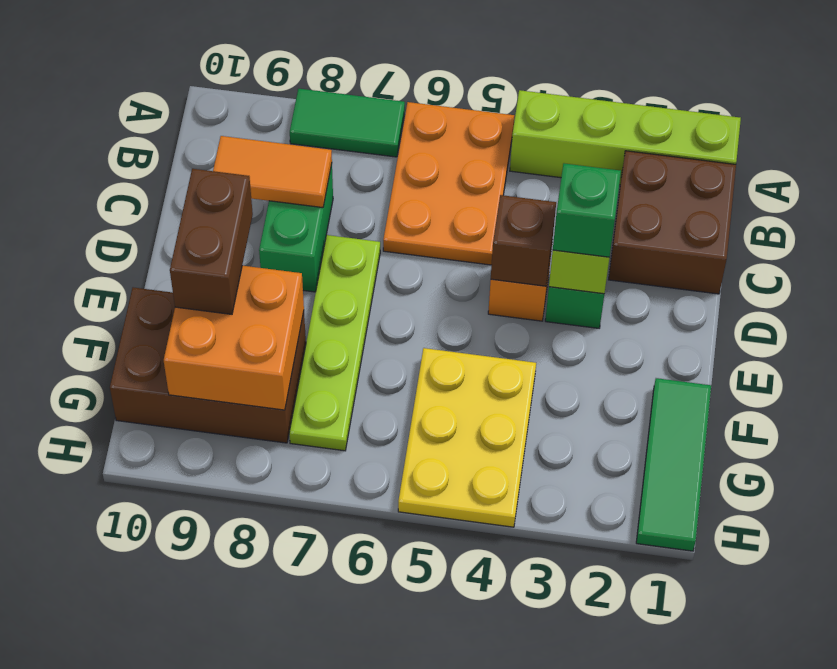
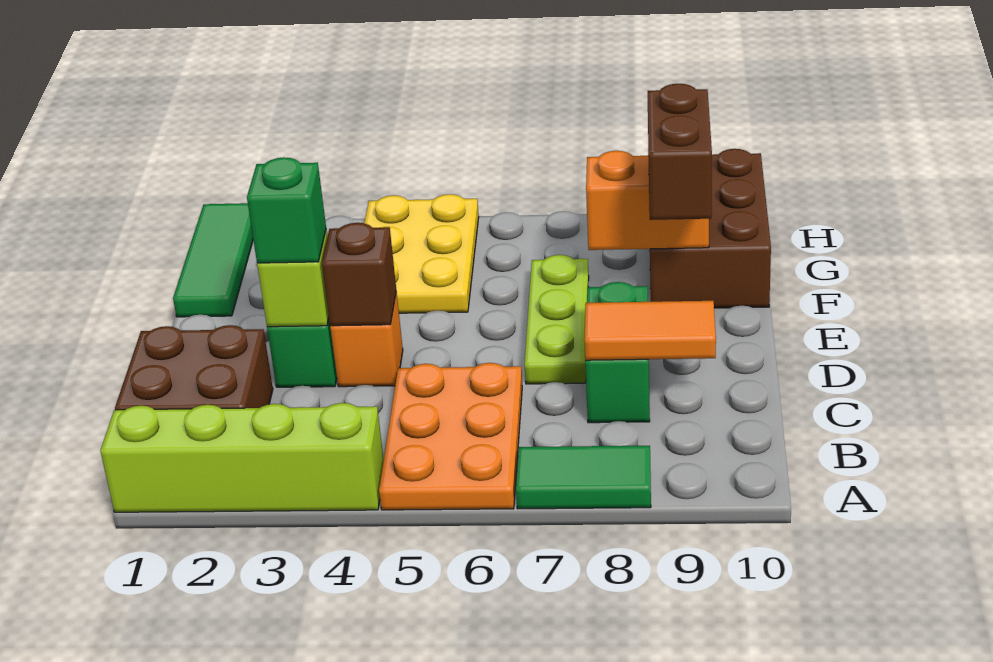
lime plate D7:G7 level 1 -> lime plate D7:F7 level 1
brown brick F8:G10 level 1 -> brown brick F9:H10 level 1
orange brick F8:G9 level 2 -> orange brick F8:F9 level 2

